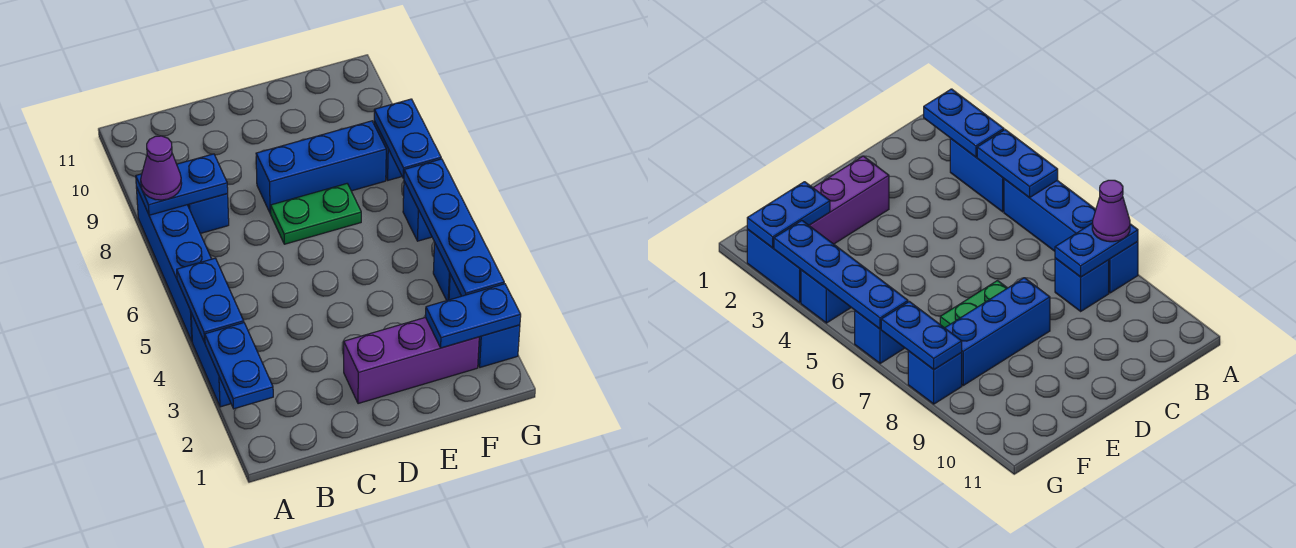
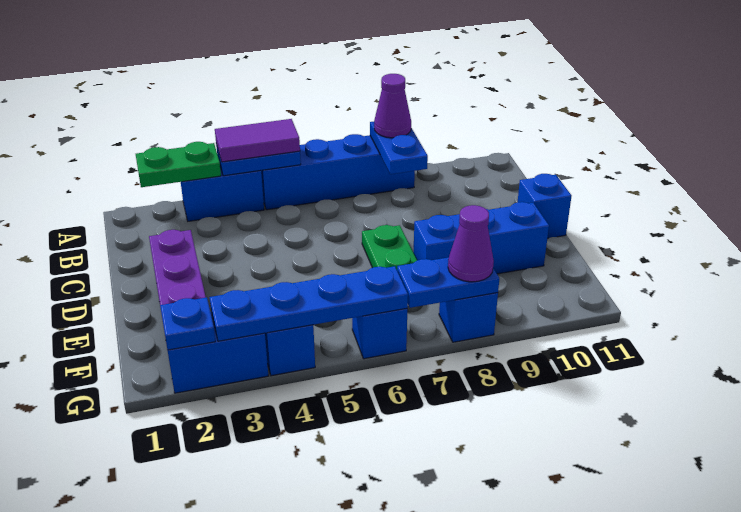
blue plate A2:A3 level 2 -> green plate A2:A3 level 2
none -> purple tile A4:A5 level 3
blue brick B8 level 1 -> blue brick D11 level 1
blue brick D8:F8 level 1 -> blue brick E8:E10 level 1
blue plate F2:G2 level 2 -> blue plate G2 level 2
none -> purple cone G8 level 3

